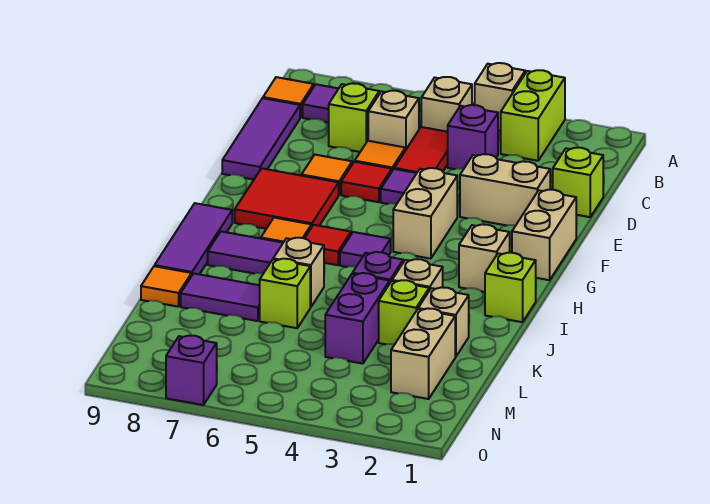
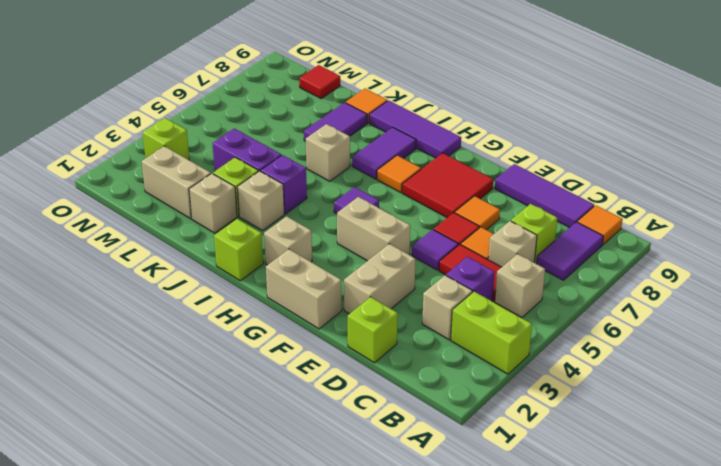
tan brick A4 level 1 -> tan brick C3 level 1
red tile H6 level 1 -> red tile M9 level 1
lime brick K6 level 1 -> lime brick N3 level 1
purple brick O7 level 1 -> none

